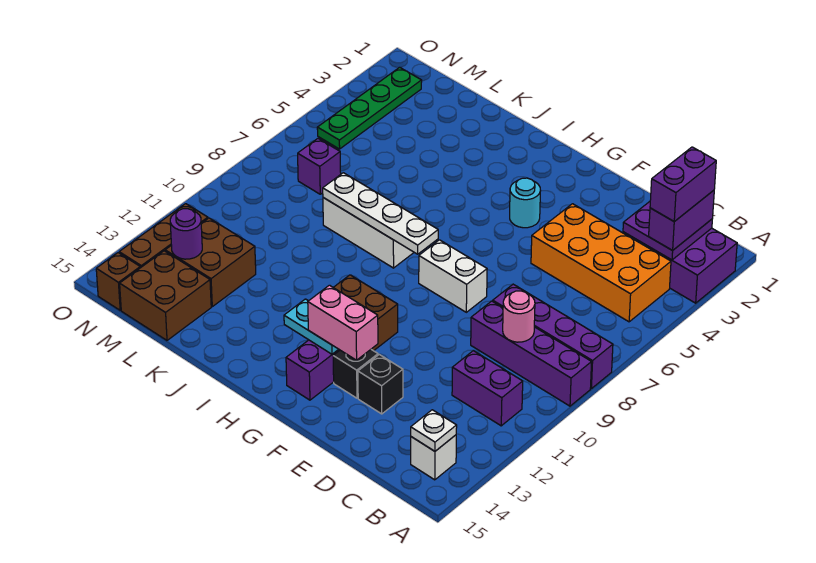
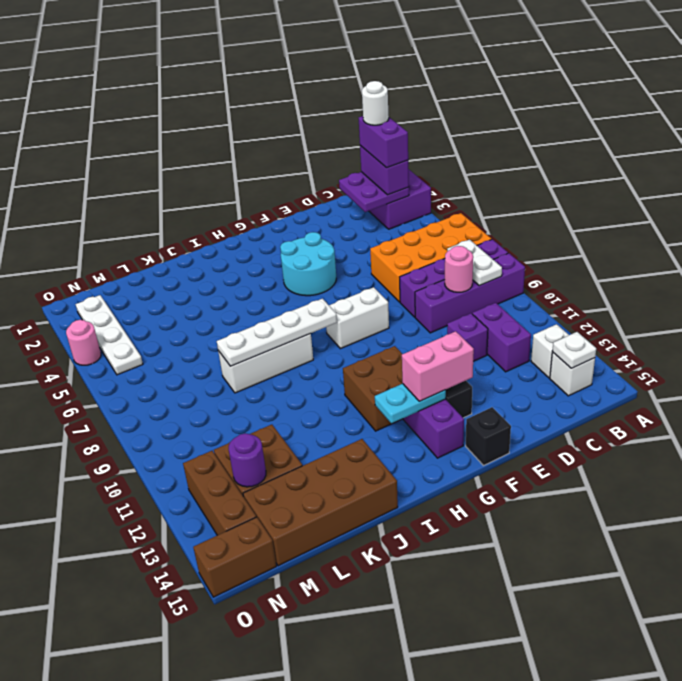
none -> white round brick B2 level 5
orange brick B4:E5 level 1 -> orange brick A6:D7 level 1
none -> white plate B8:B9 level 2
purple brick B11:C11 level 1 -> purple brick C11:C12 level 1
none -> white brick B13 level 1
black brick E13 level 1 -> black brick F15 level 1
cyan round brick G4 level 1 -> cyan round brick F4:G5 level 1
brown brick L14:M15 level 1 -> brown brick J14:M15 level 1
purple brick M7 level 1 -> purple brick D11 level 1
green plate N2:N5 level 1 -> white plate N2:N5 level 1
brown brick N15 level 1 -> brown brick N15:O15 level 1
none -> pink round brick O4 level 1

